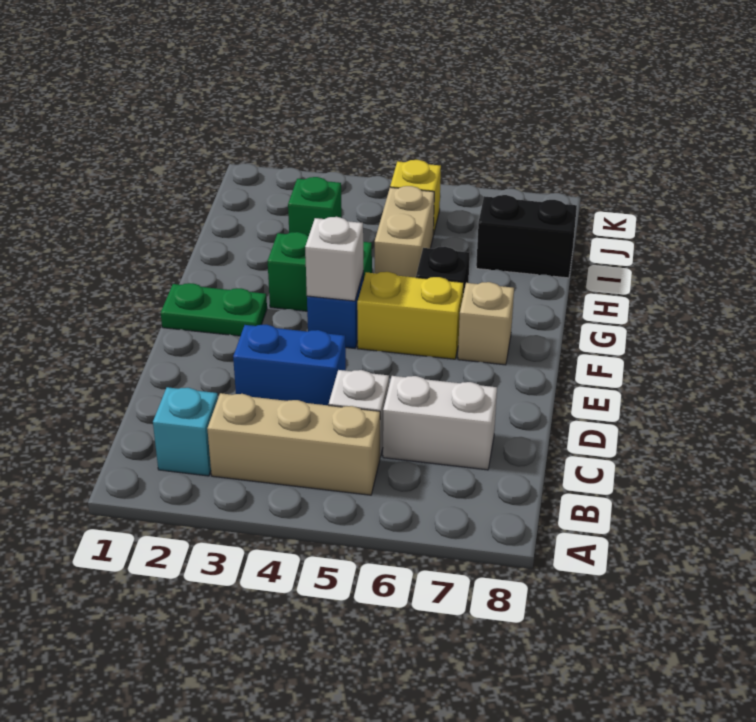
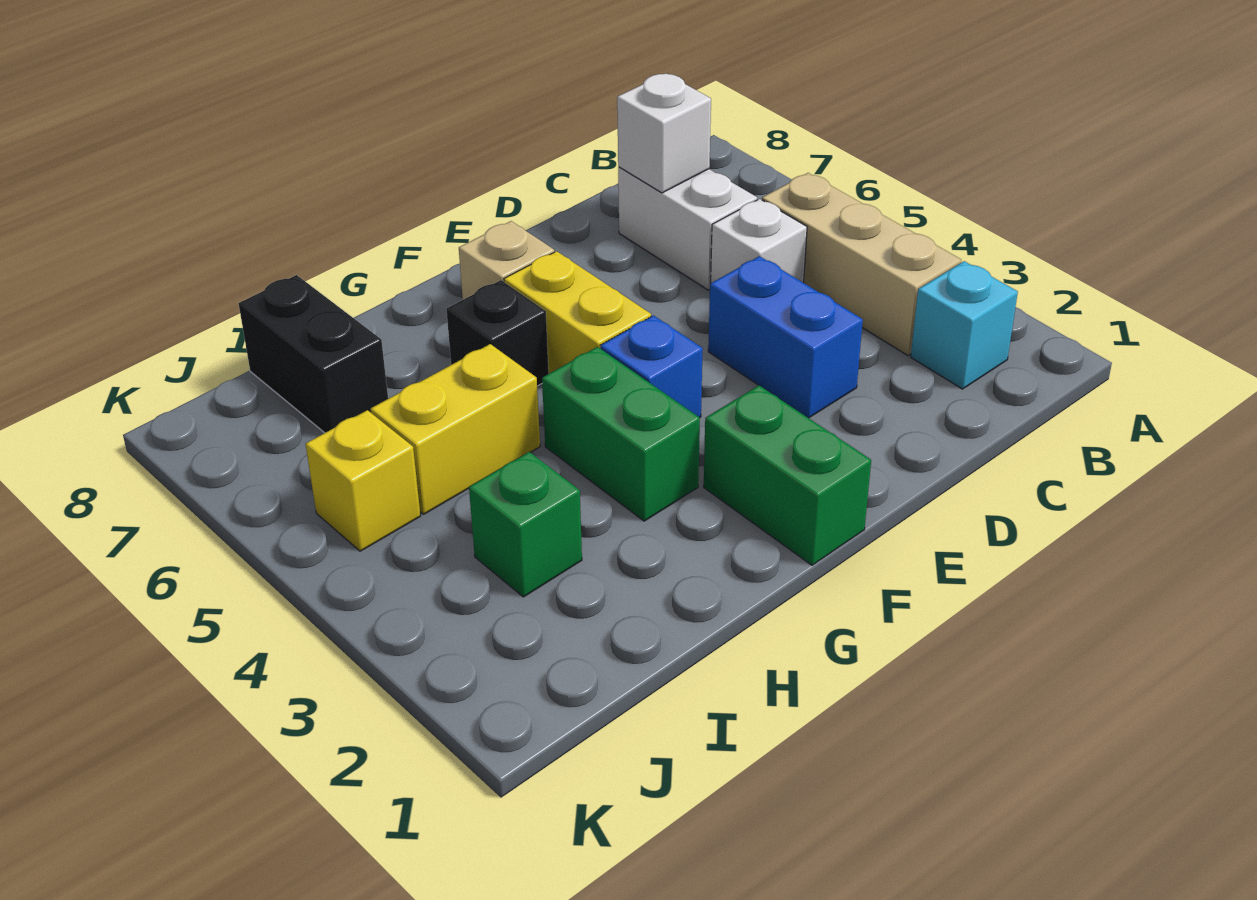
green plate F1:F2 level 1 -> green brick F1:F2 level 1
white brick F4 level 2 -> white brick C7 level 2
tan brick H5:I5 level 1 -> yellow brick H5:I5 level 1

